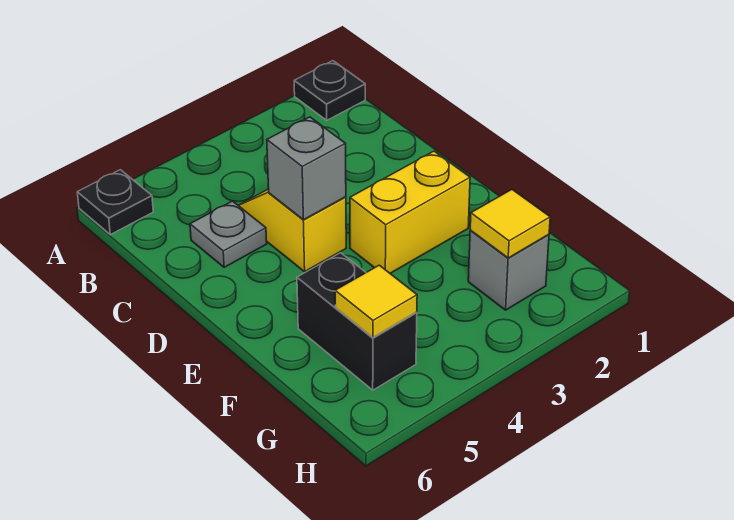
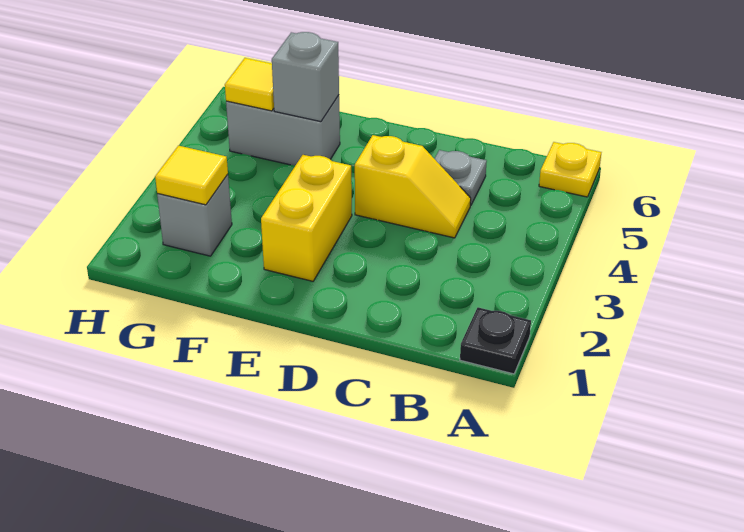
black plate A6 level 1 -> yellow plate A6 level 1
grey brick D4 level 2 -> grey brick F5 level 2
black brick F5:G5 level 1 -> grey brick F5:G5 level 1

